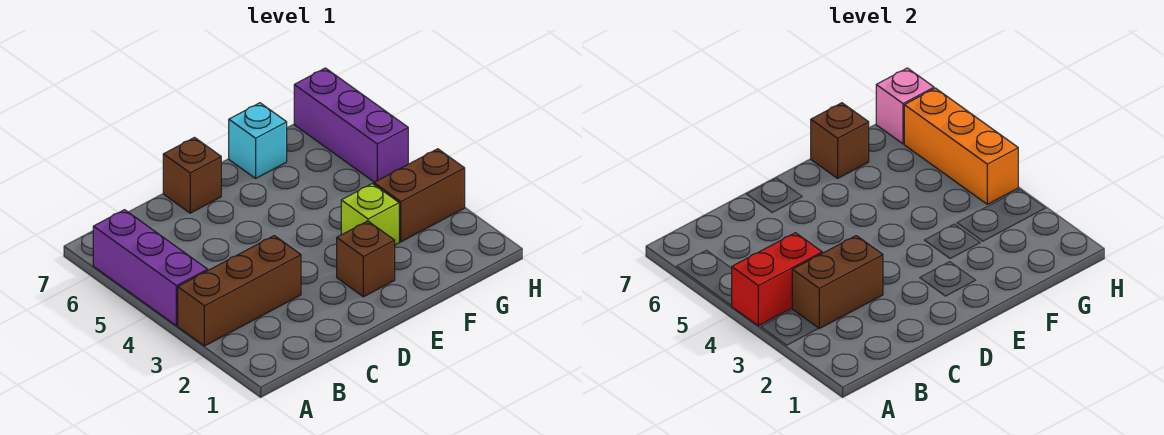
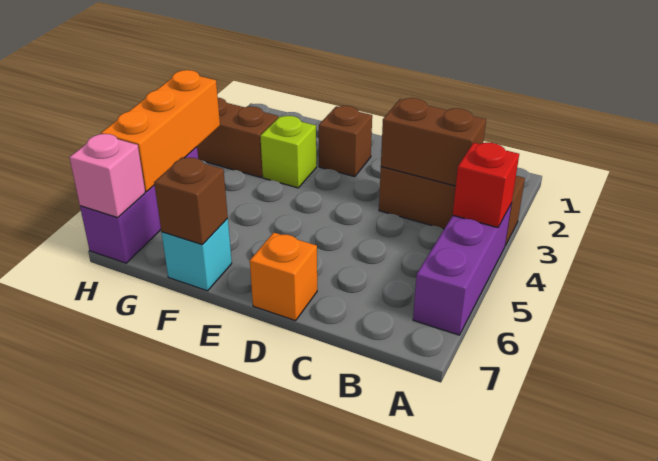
red brick A4:B4 level 2 -> red brick A4 level 2
brown brick D7 level 1 -> orange brick D7 level 1

